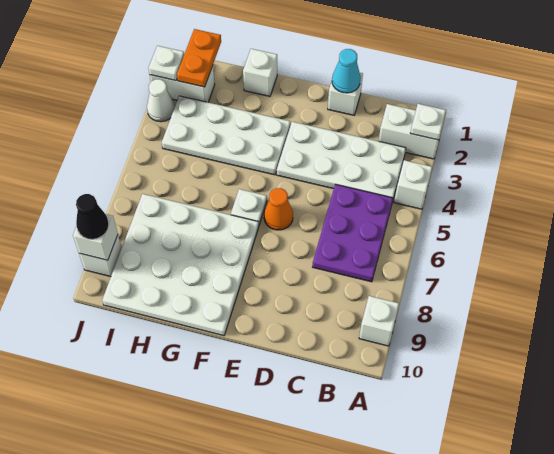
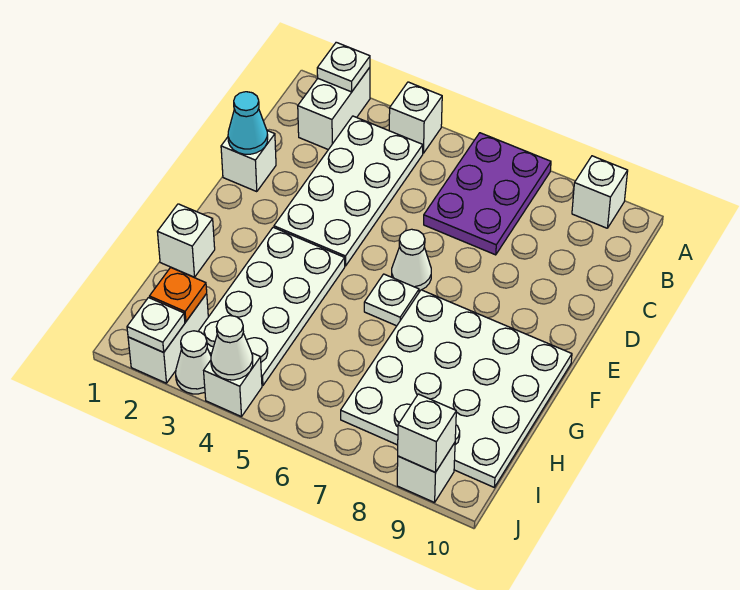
purple plate B5:C7 level 1 -> purple plate A6:C7 level 1
orange cone E6 level 1 -> white cone E6 level 1
orange plate I1:I2 level 2 -> orange plate I2 level 2
none -> white brick J4 level 1
none -> white cone J4 level 2
black cone J9 level 3 -> none

